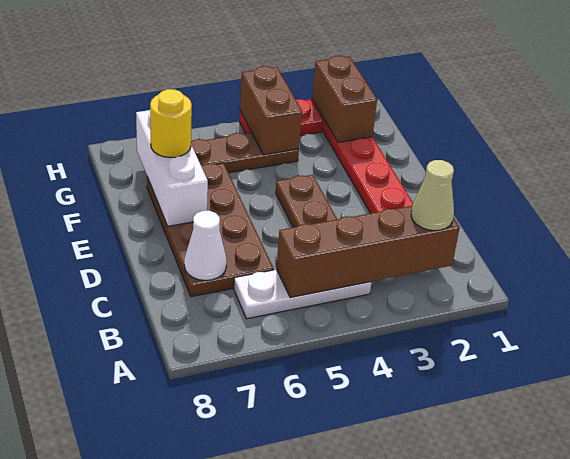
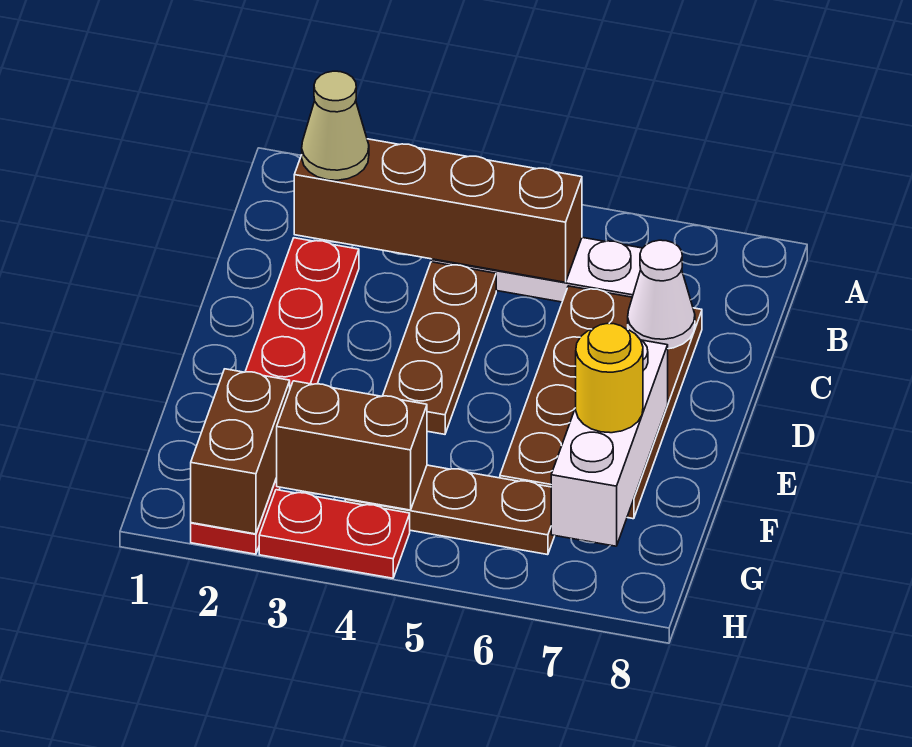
brown brick G4:H4 level 2 -> brown brick G3:G4 level 2

